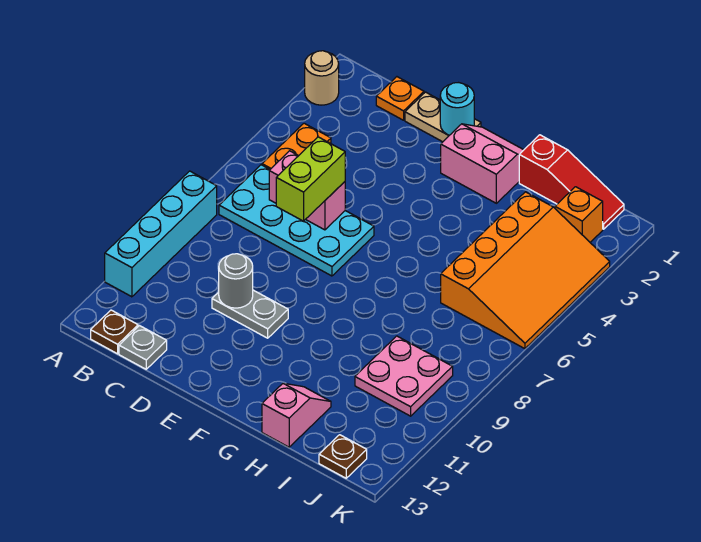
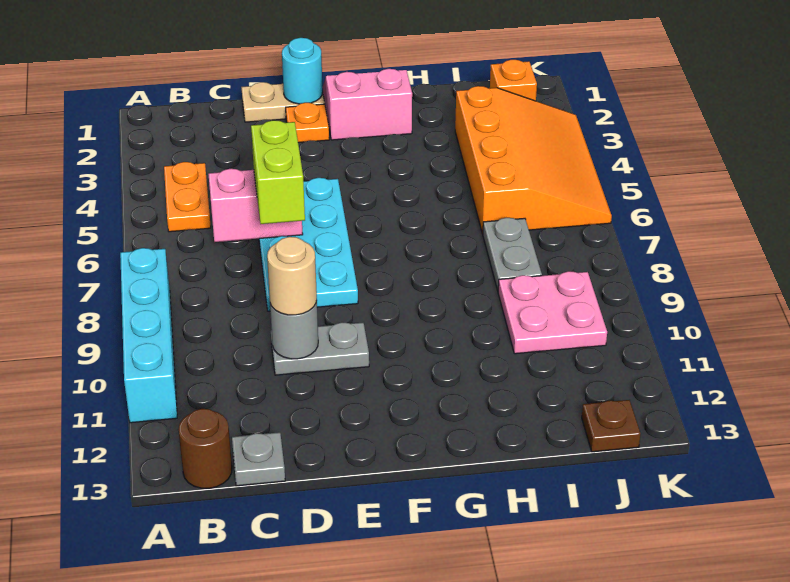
tan round brick A2 level 1 -> tan round brick D10 level 3
cyan plate B6:E7 level 1 -> cyan plate D5:E8 level 1
brown plate B13 level 1 -> brown round brick B13 level 1
orange plate C1 level 1 -> orange plate E2 level 1
red slope H1:J1 level 1 top H -> none
pink slope H12:H13 level 1 top 13 -> none
none -> grey plate I7:I8 level 1

